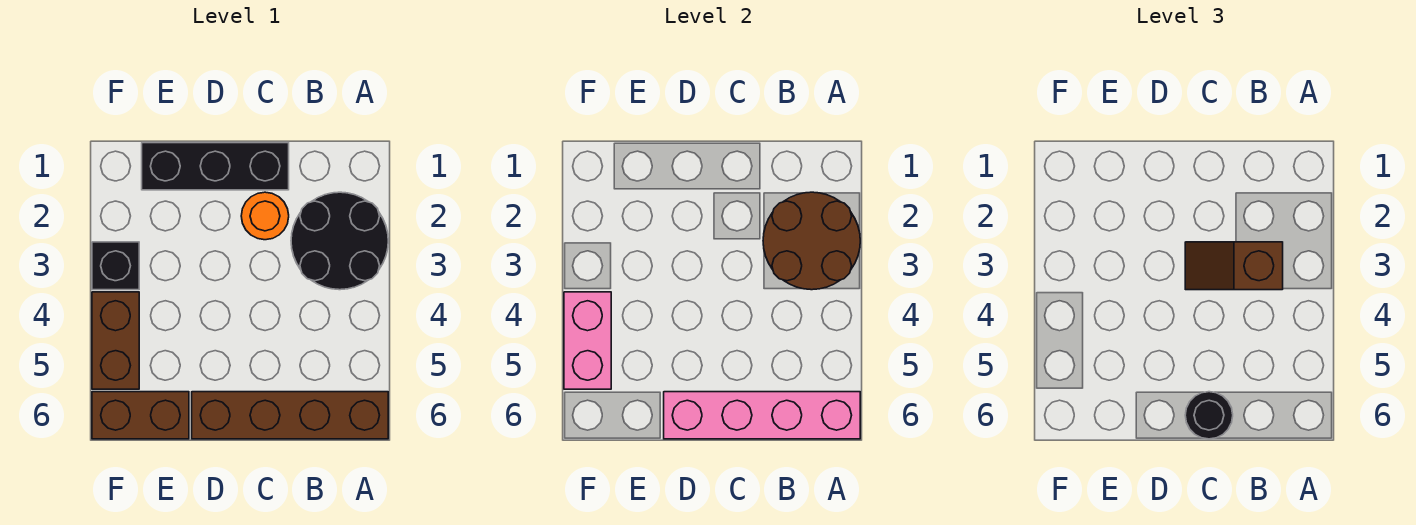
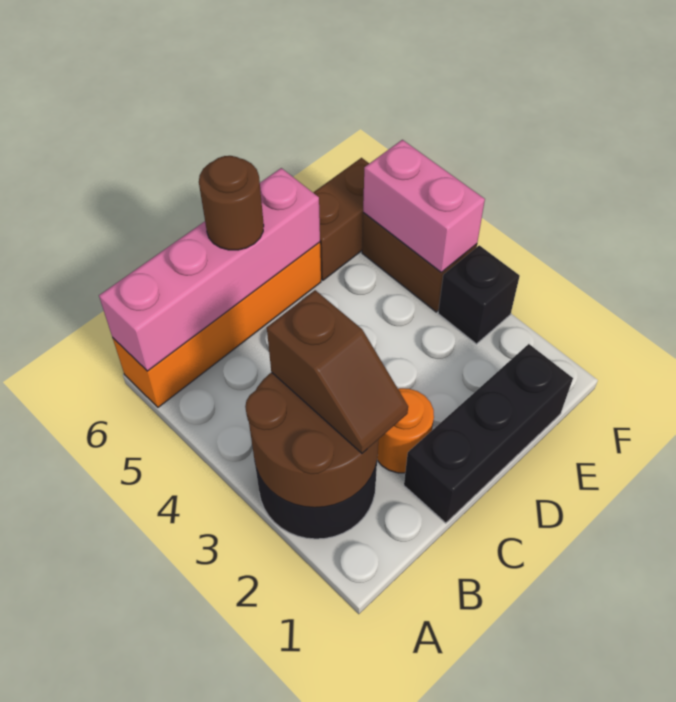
brown brick A6:D6 level 1 -> orange brick A6:D6 level 1
brown slope B3:C3 level 3 top B -> brown slope B2:B3 level 3 top 3
black round brick C6 level 3 -> brown round brick C6 level 3

